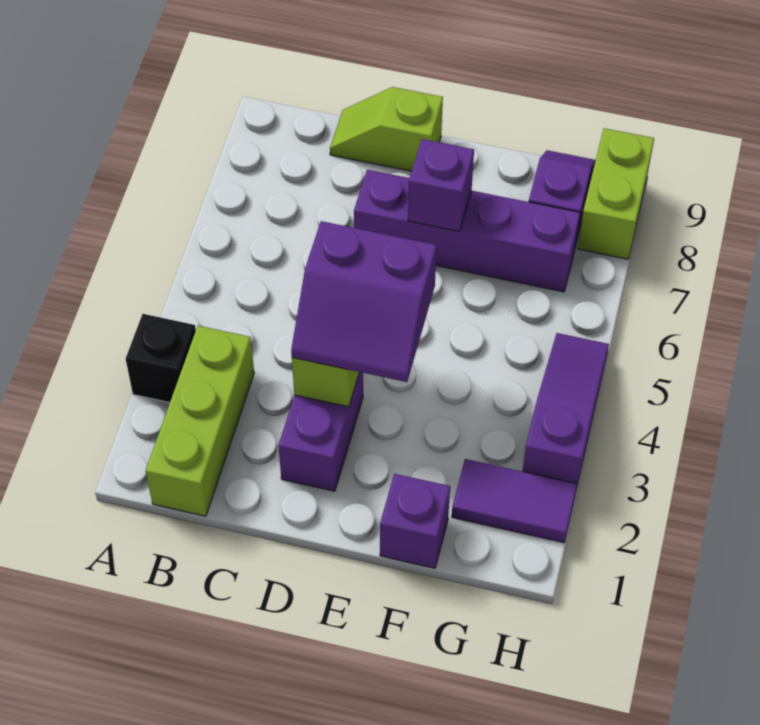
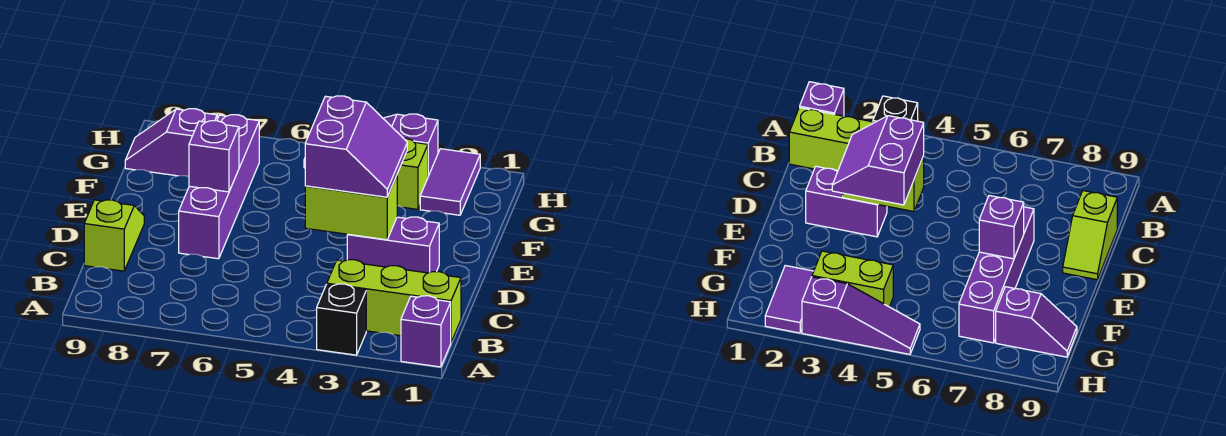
lime slope C9:D9 level 1 top D -> lime slope C9:D9 level 1 top C
purple brick F1 level 1 -> purple brick A1 level 1
lime brick H8:H9 level 1 -> lime brick G3:G4 level 1

